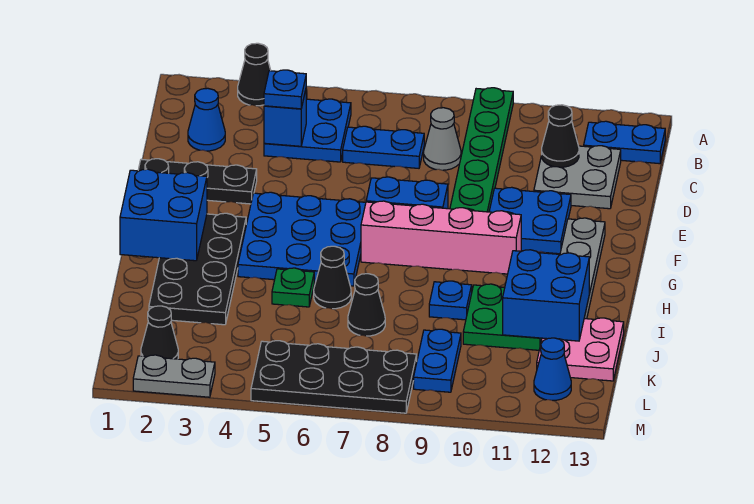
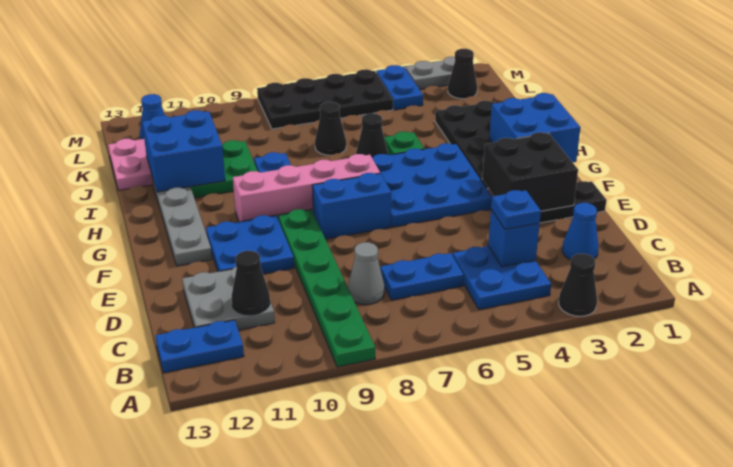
none -> black brick E2:F3 level 2
blue plate K9:L9 level 1 -> blue plate L4:M4 level 1

